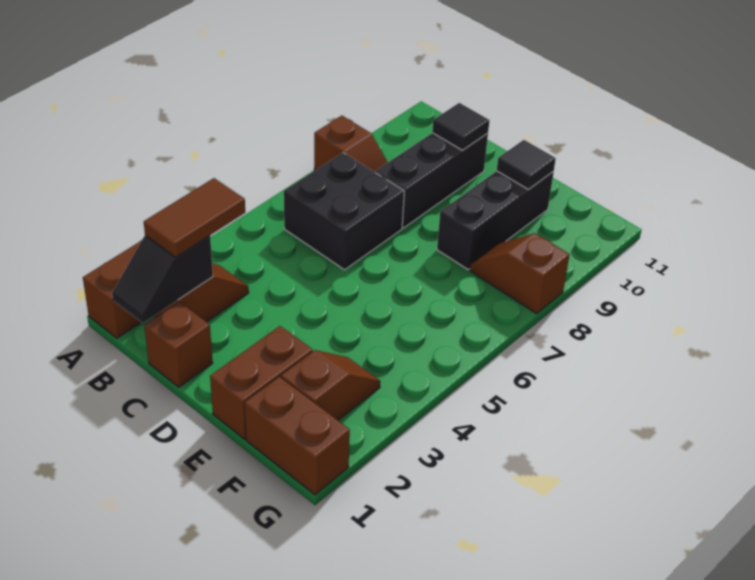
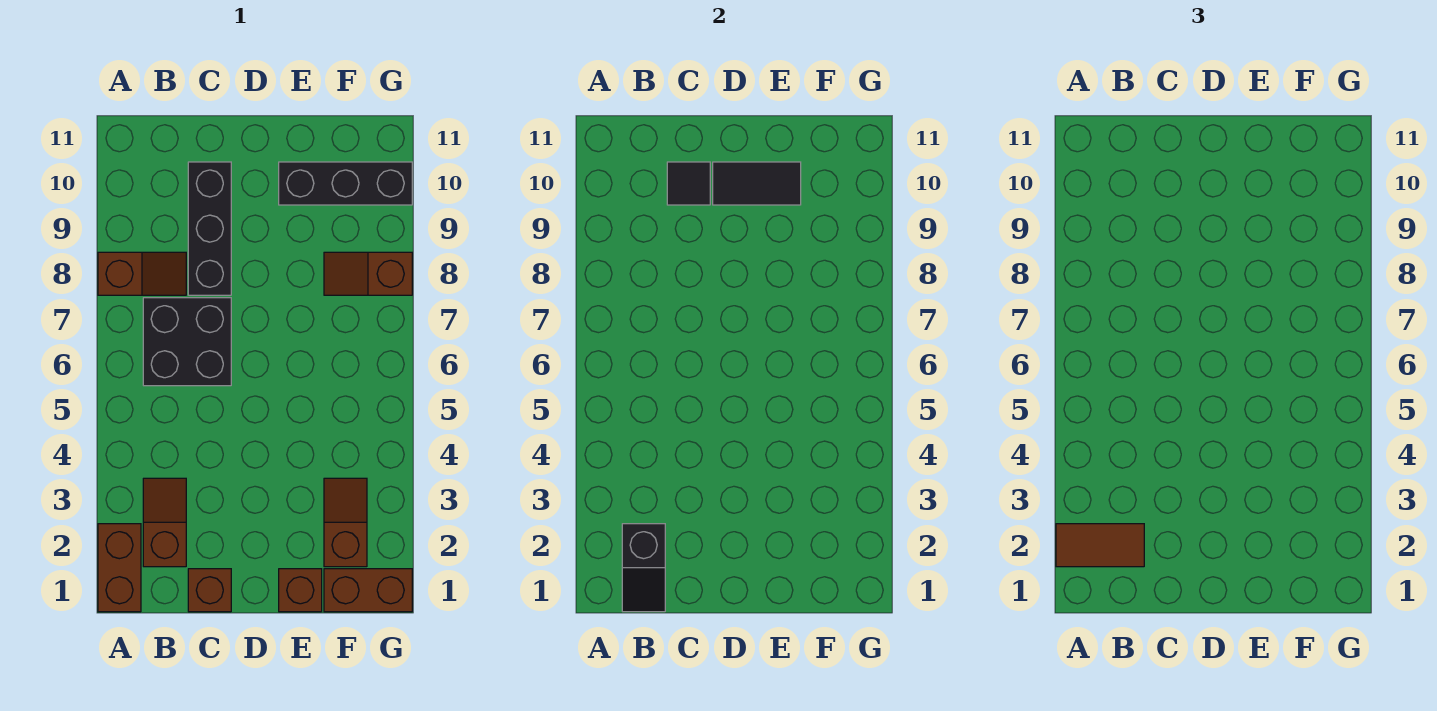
brown tile B2:B3 level 3 -> brown tile A2:B2 level 3
brown brick E1:E2 level 1 -> brown brick E1 level 1
black brick E8:E10 level 1 -> black brick E10:G10 level 1
black tile E10 level 2 -> black tile D10:E10 level 2

